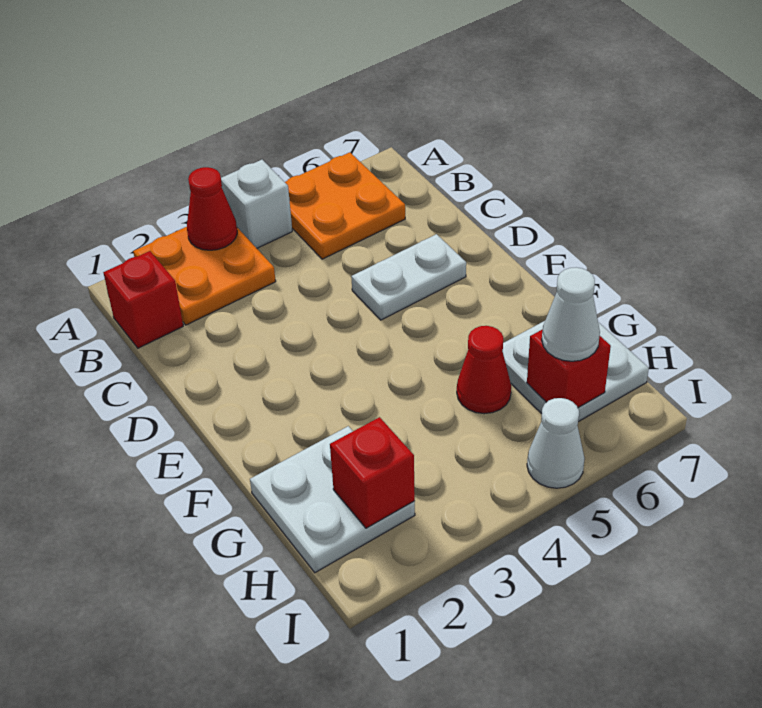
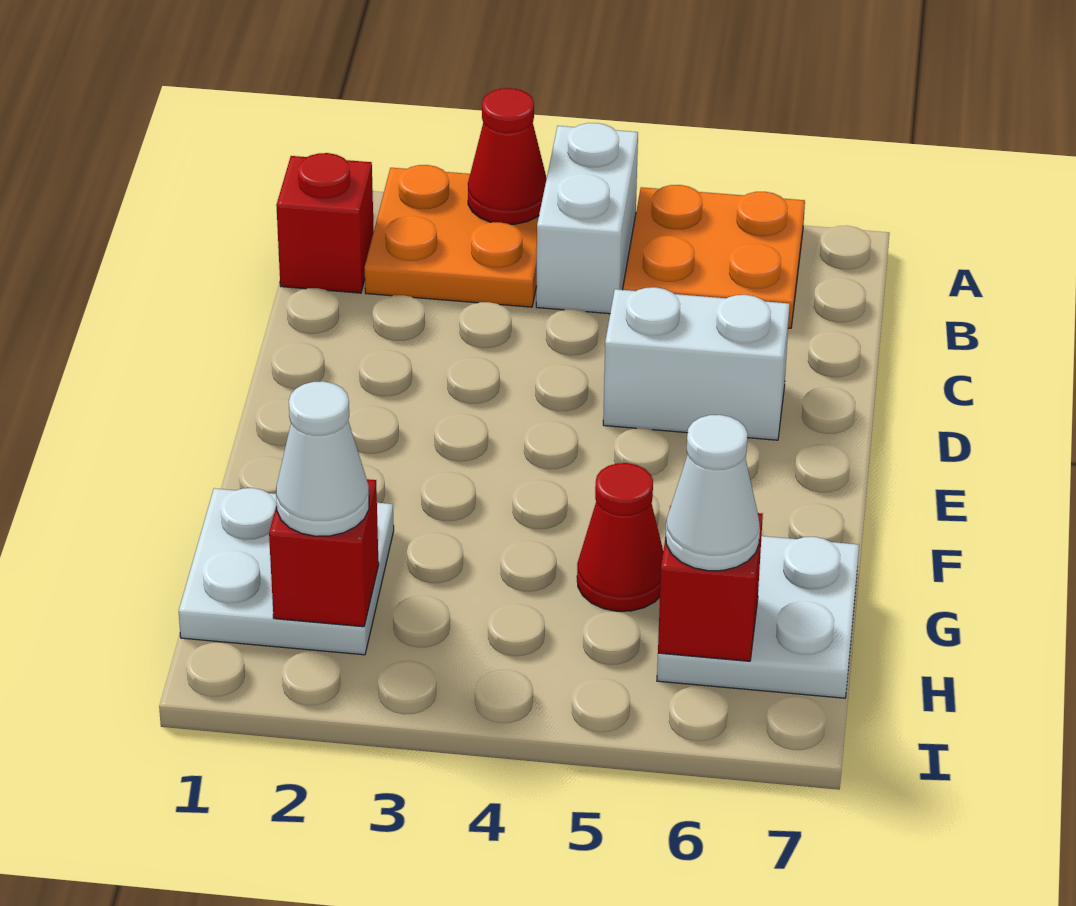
white brick A4 level 1 -> white brick A4:B4 level 1
white plate D5:D6 level 1 -> white brick D5:D6 level 1
white cone I5 level 1 -> white cone H2 level 3

